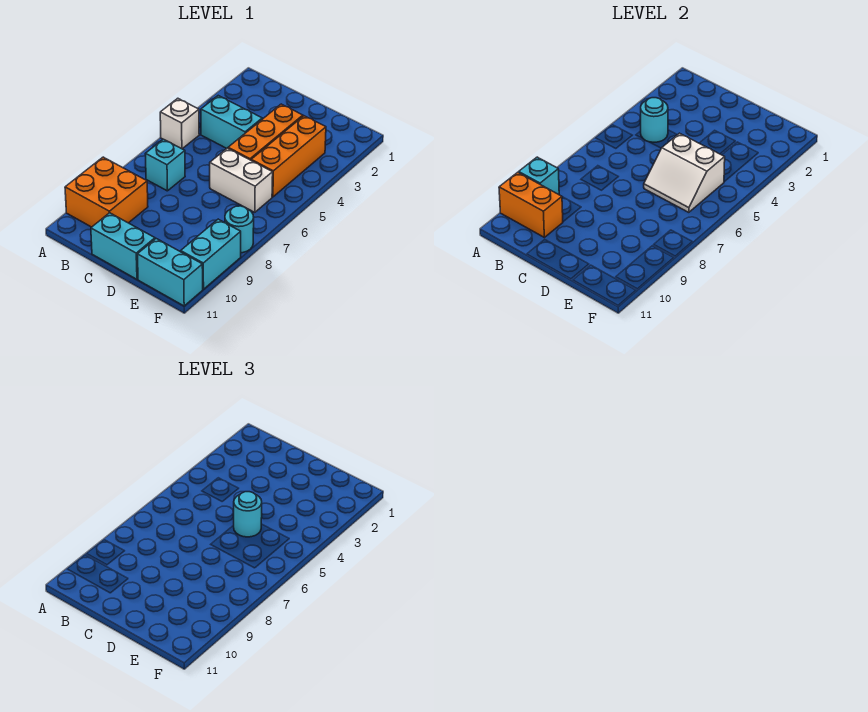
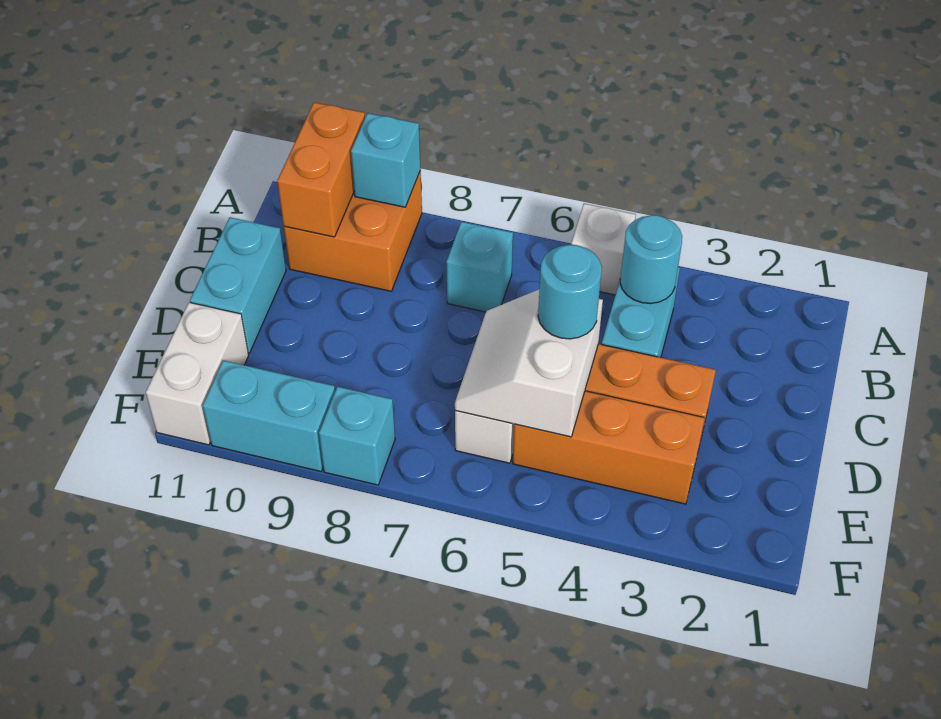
cyan brick E11:F11 level 1 -> white brick E11:F11 level 1
cyan round brick F8 level 1 -> cyan brick F8 level 1

